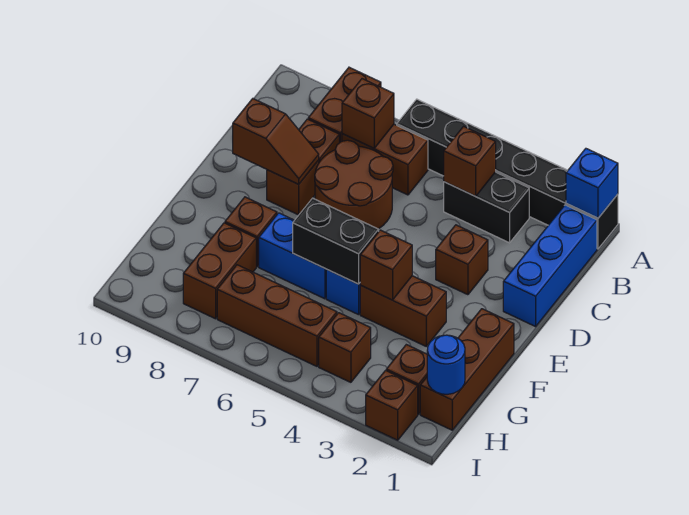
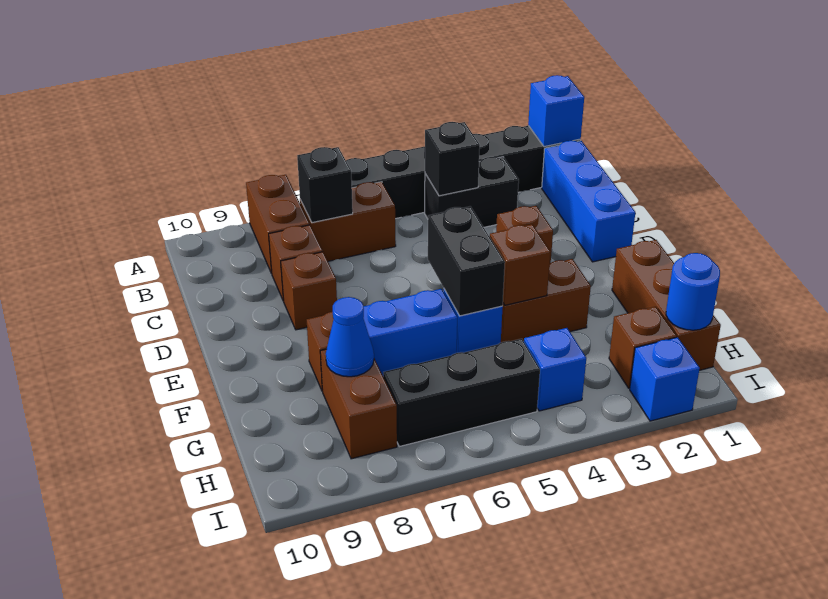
brown brick B4 level 2 -> black brick B4 level 2
brown brick B7 level 2 -> black brick B7 level 2
brown round brick C6:D7 level 1 -> none
brown slope D8:D9 level 2 top 9 -> none
black brick F5:F6 level 2 -> black brick E5:F5 level 2
none -> blue cone G8 level 2
brown brick H4 level 1 -> blue brick H4 level 1
brown brick H5:H7 level 1 -> black brick H5:H7 level 1
brown brick I2 level 1 -> blue brick I2 level 1

